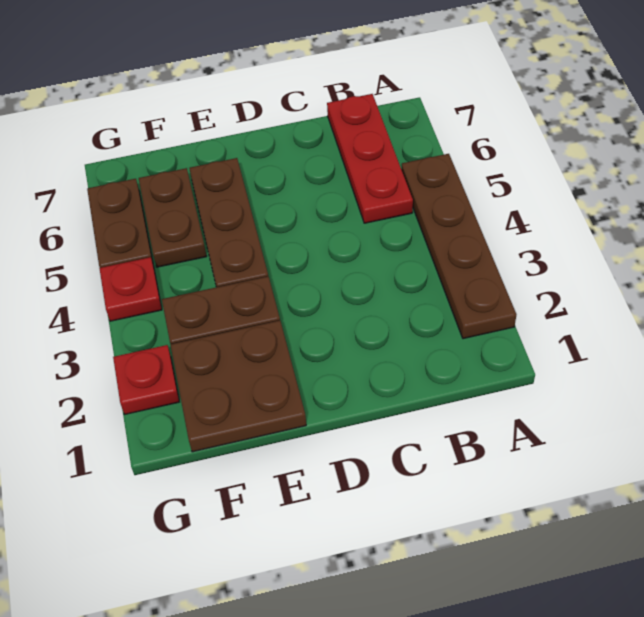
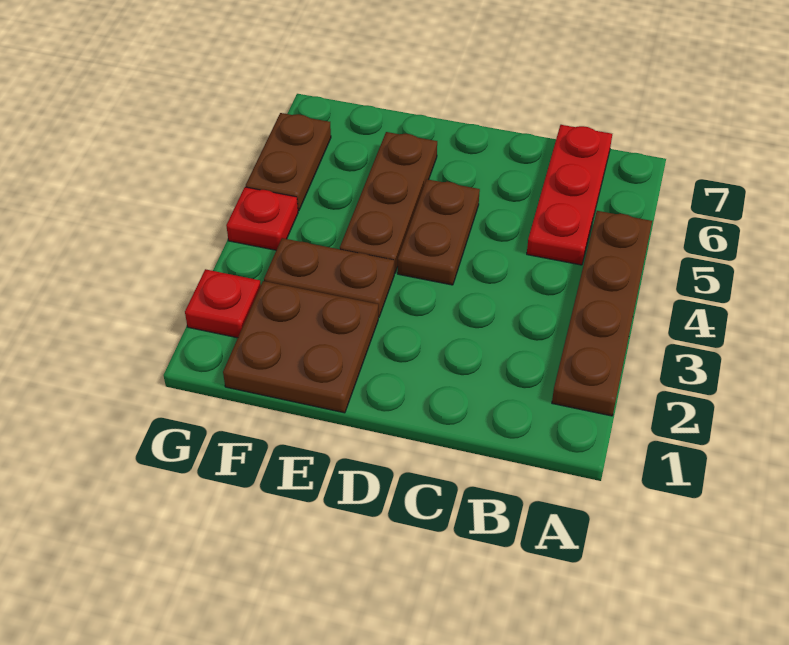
brown plate F5:F6 level 1 -> brown plate D4:D5 level 1

